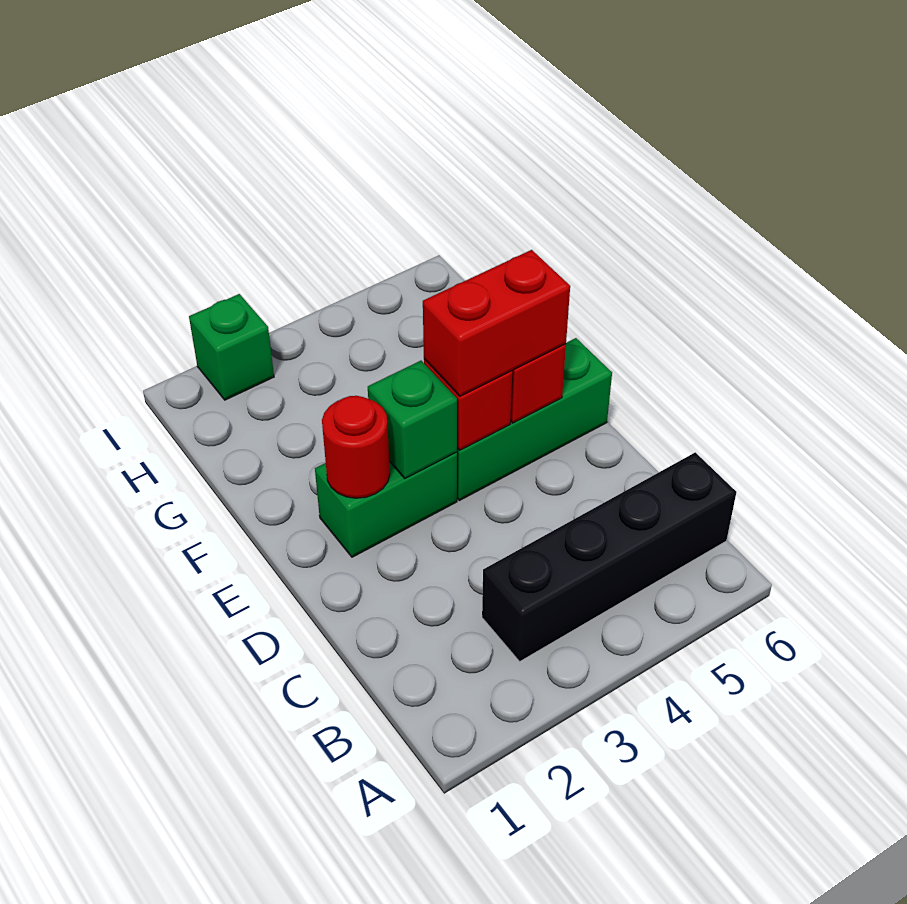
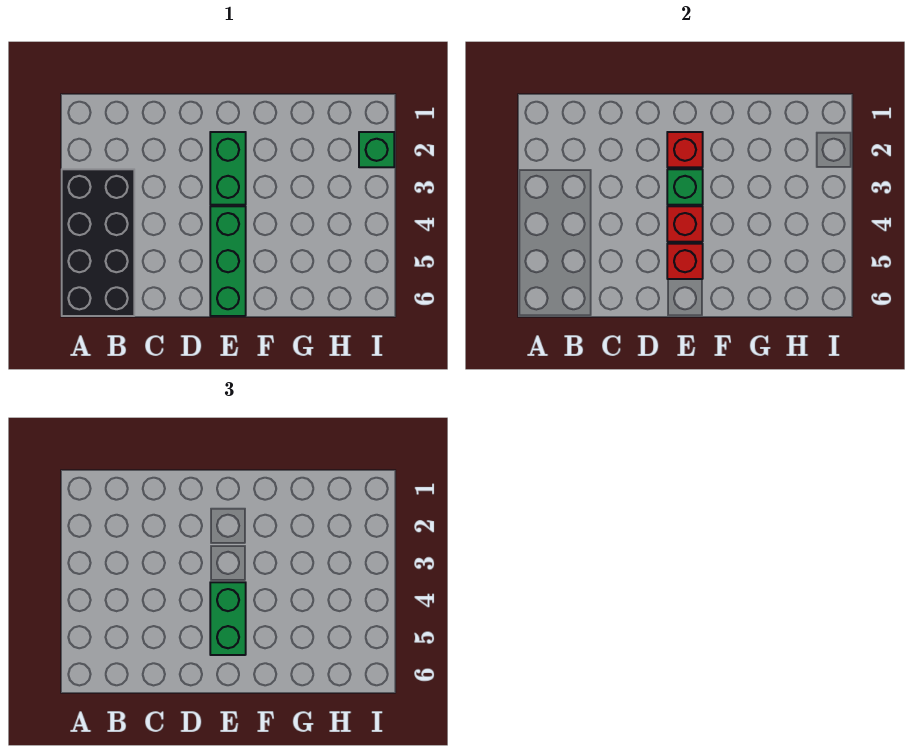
black brick B3:B6 level 1 -> black brick A3:B6 level 1
red round brick E2 level 2 -> red brick E2 level 2
red brick E4:E5 level 3 -> green brick E4:E5 level 3

